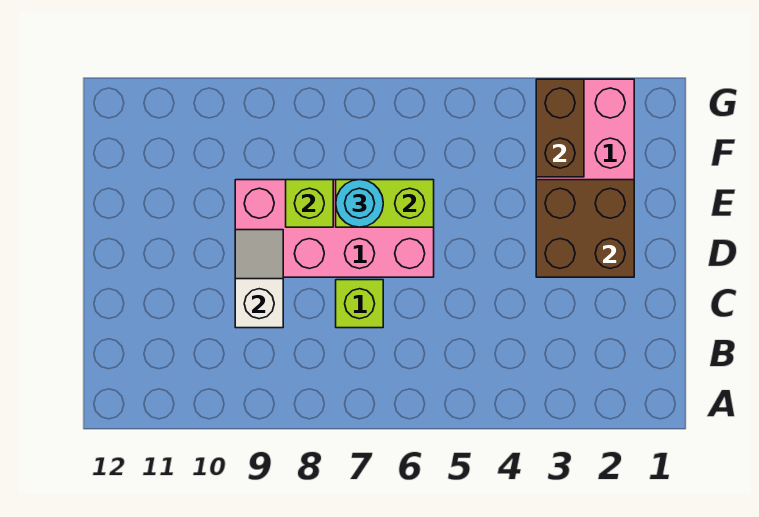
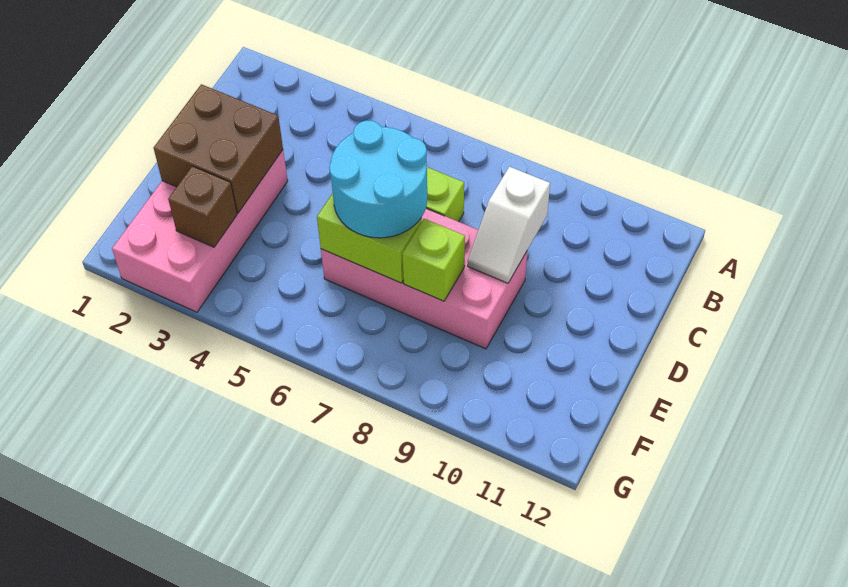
cyan round brick E7 level 3 -> cyan round brick D6:E7 level 3
brown brick F3:G3 level 2 -> brown brick F3 level 2

